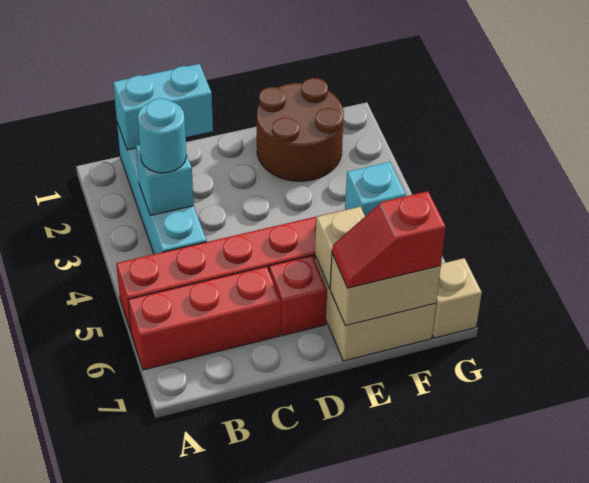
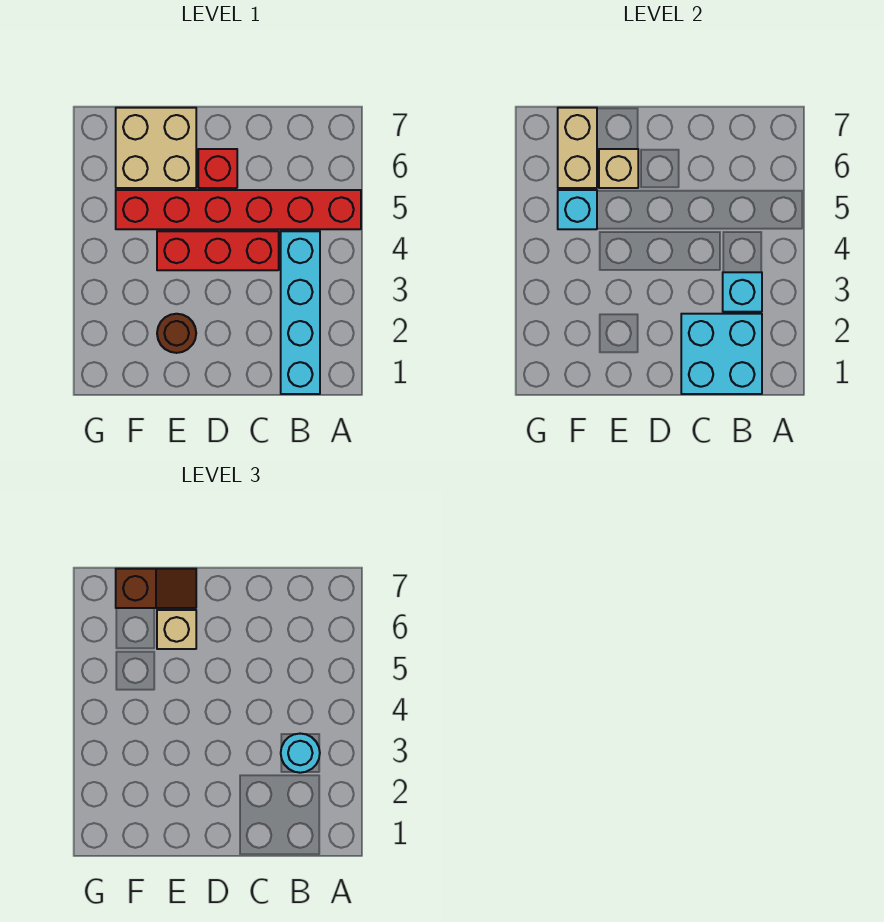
red brick A6:C6 level 1 -> red brick C4:E4 level 1
cyan brick B1:C1 level 2 -> cyan brick B1:C2 level 2
brown round brick E1:F2 level 1 -> brown round brick E2 level 1
tan brick E7:F7 level 2 -> tan brick F6:F7 level 2
red slope E7:F7 level 3 top F -> brown slope E7:F7 level 3 top F
tan brick G7 level 1 -> tan brick E6 level 3

